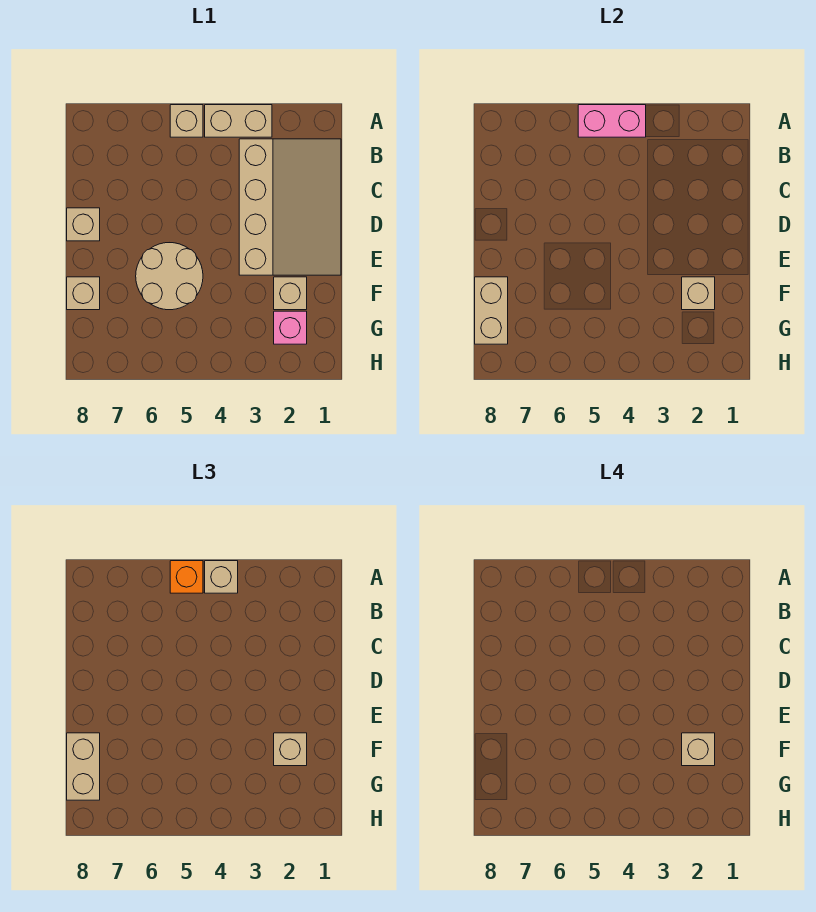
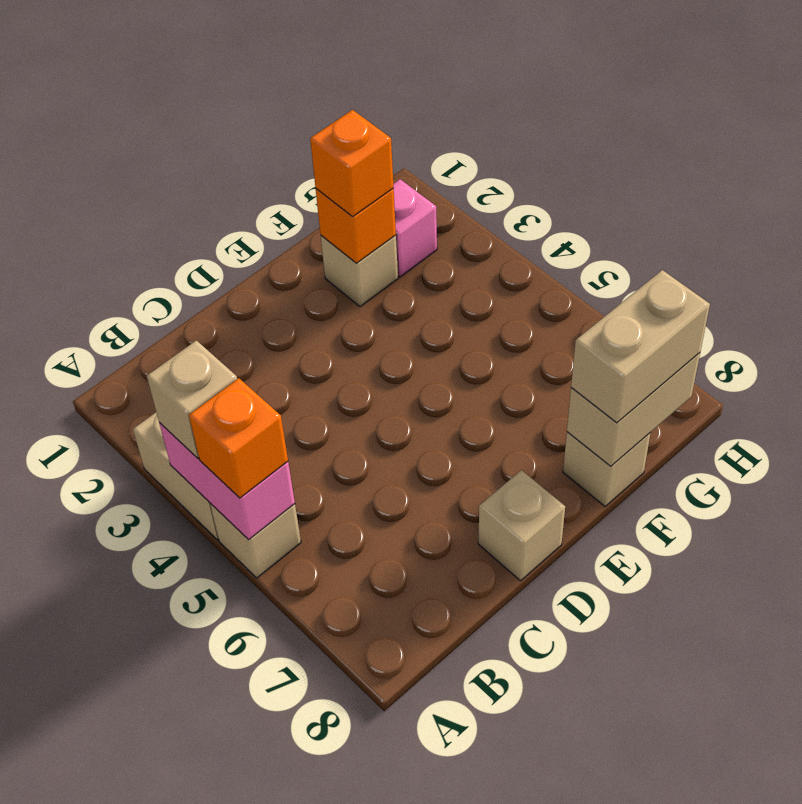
tan slope B1:E3 level 1 top 3 -> none
tan round brick E5:F6 level 1 -> none
tan brick F2 level 2 -> orange brick F2 level 2
tan brick F2 level 3 -> orange brick F2 level 3
tan brick F2 level 4 -> none

